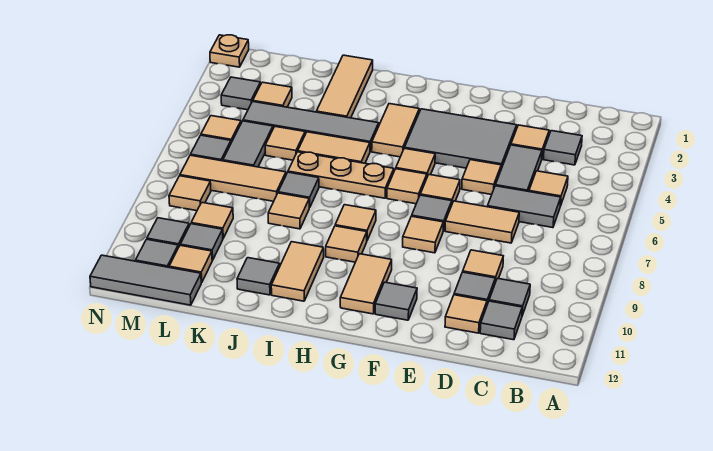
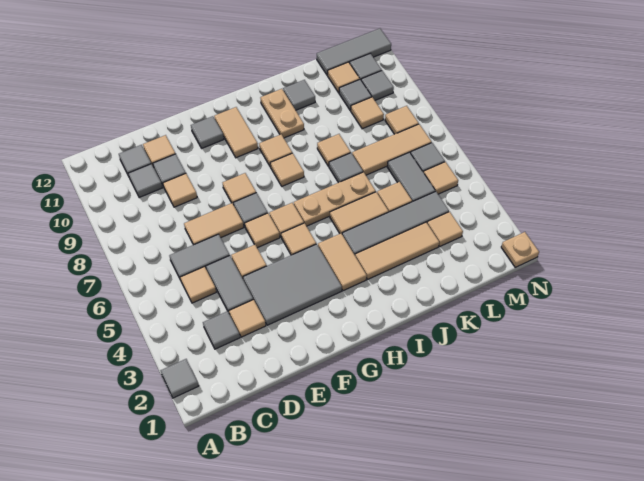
tan tile I10:I11 level 1 -> tan plate I10:I11 level 1
tan tile J1:J3 level 1 -> tan tile I3:K3 level 1
grey tile M3 level 1 -> grey tile A2 level 1

